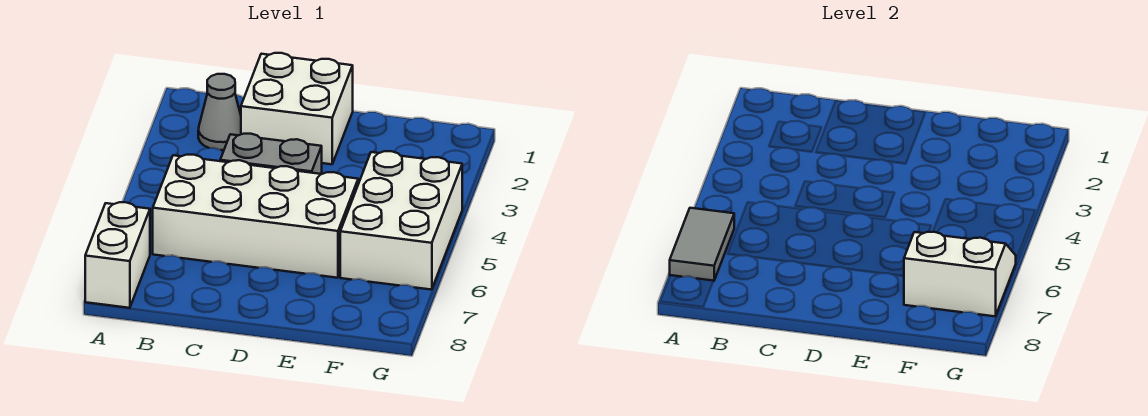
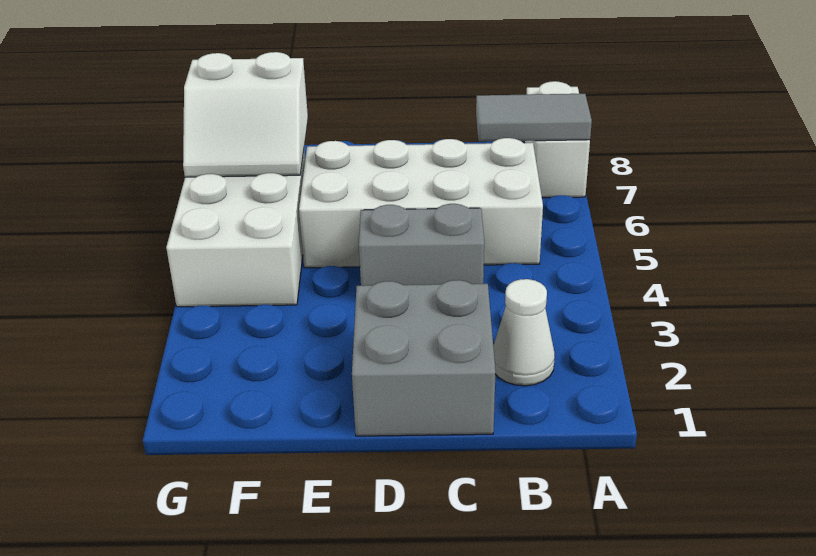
grey tile A6:A7 level 2 -> grey tile A7:B7 level 2
grey cone B2 level 1 -> white cone B2 level 1
white brick C1:D2 level 1 -> grey brick C1:D2 level 1

